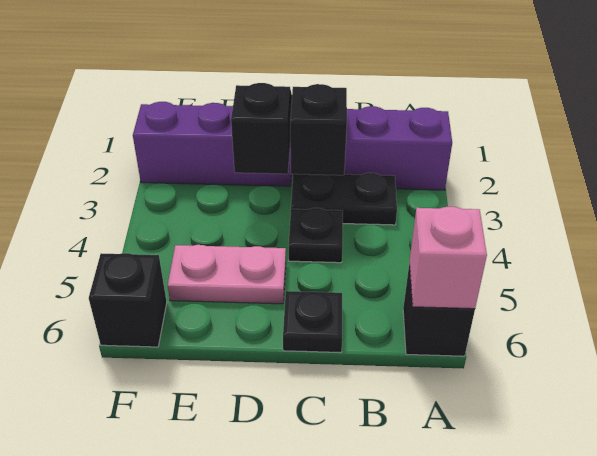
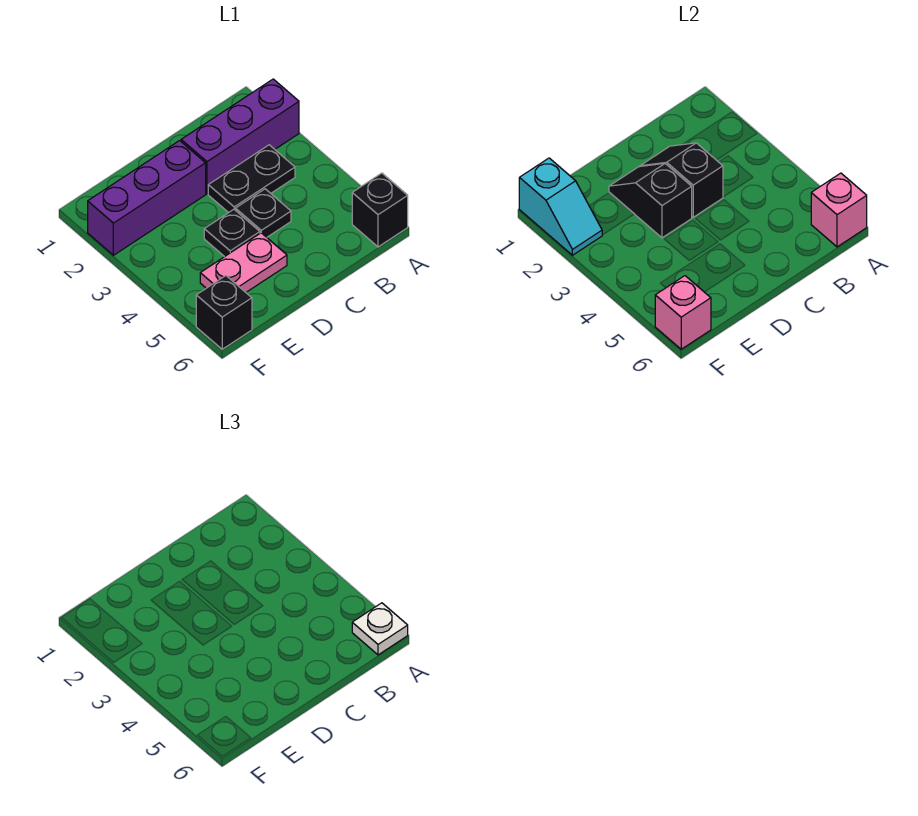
none -> white plate A6 level 3
black plate C6 level 1 -> black plate D4 level 1
none -> cyan slope F1:F2 level 2 top 1
none -> pink brick F6 level 2

